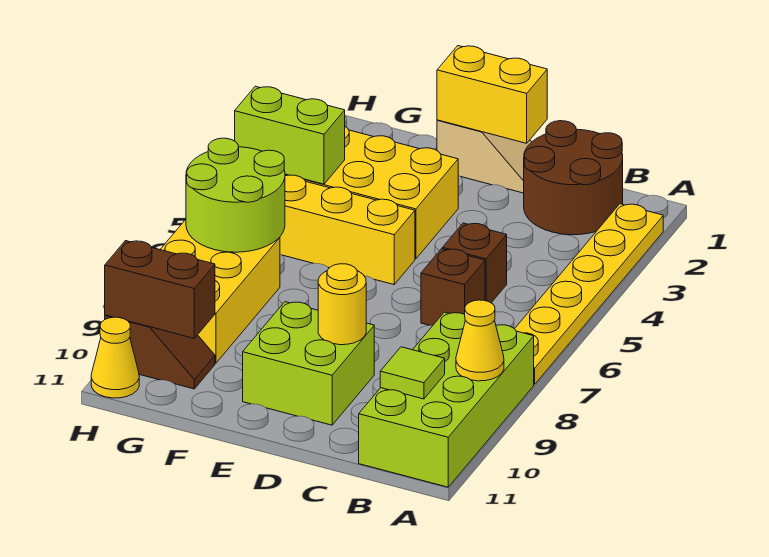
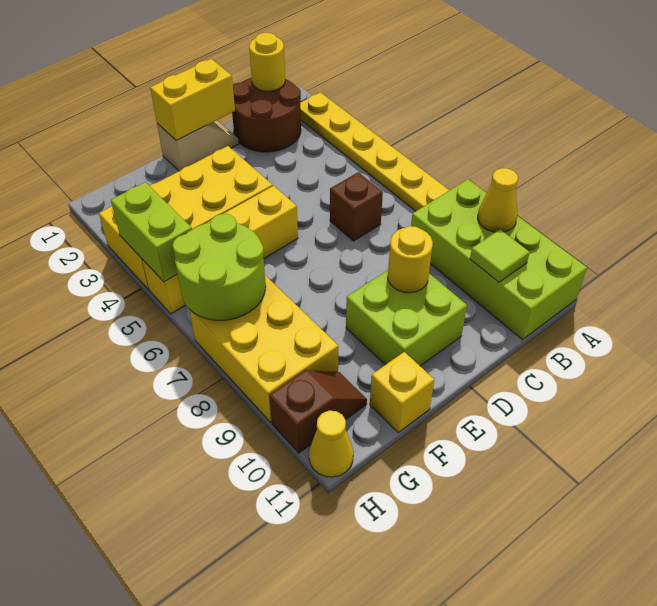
none -> yellow round brick B1 level 2
brown brick C5 level 1 -> none
none -> yellow brick F11 level 1
lime brick G4:H4 level 2 -> lime brick H4:H5 level 2
brown brick G10:H10 level 2 -> none

